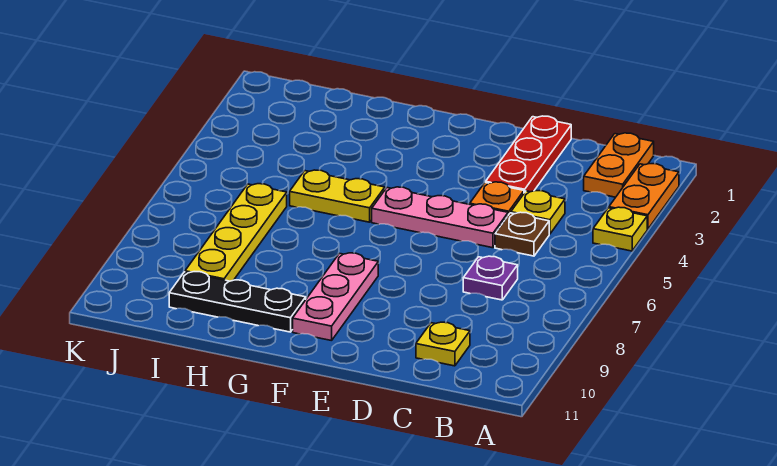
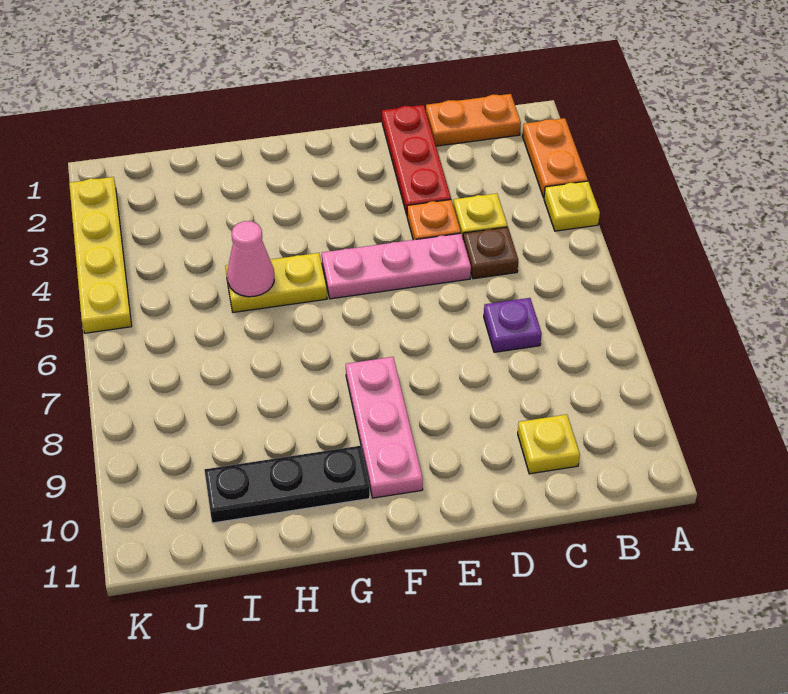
orange plate B1:B2 level 1 -> orange plate B1:C1 level 1
none -> pink cone H5 level 2
yellow plate I6:I9 level 1 -> yellow plate K2:K5 level 1

